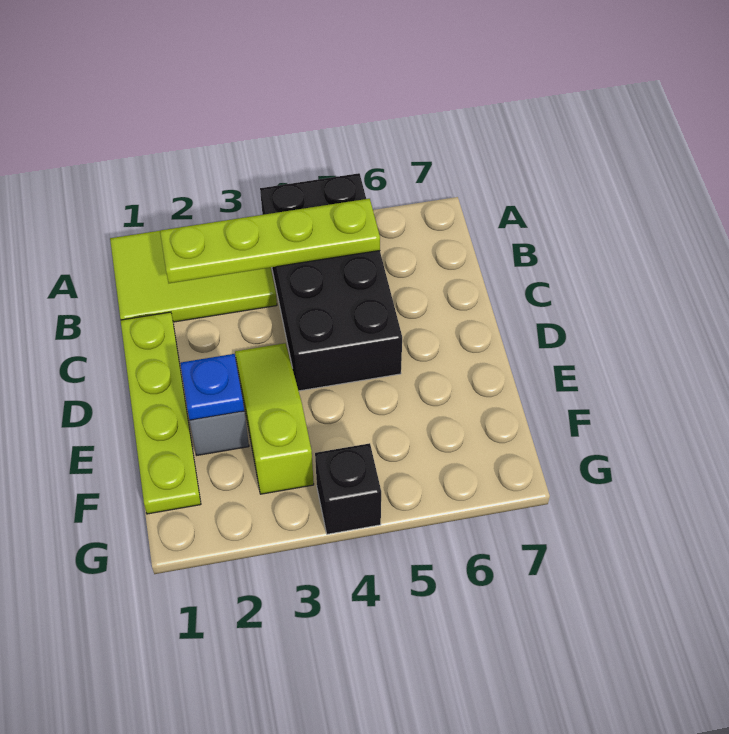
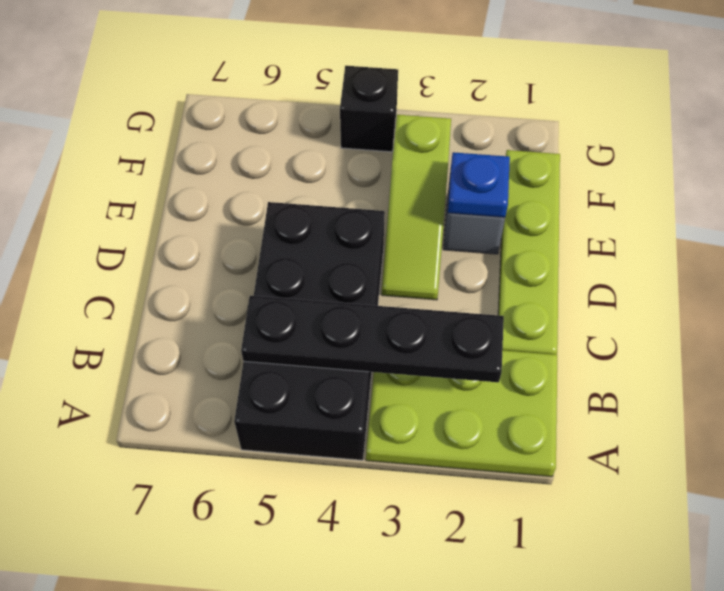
lime tile A1:B3 level 1 -> lime plate A1:B3 level 1
lime plate B2:B5 level 2 -> black plate B2:B5 level 2

